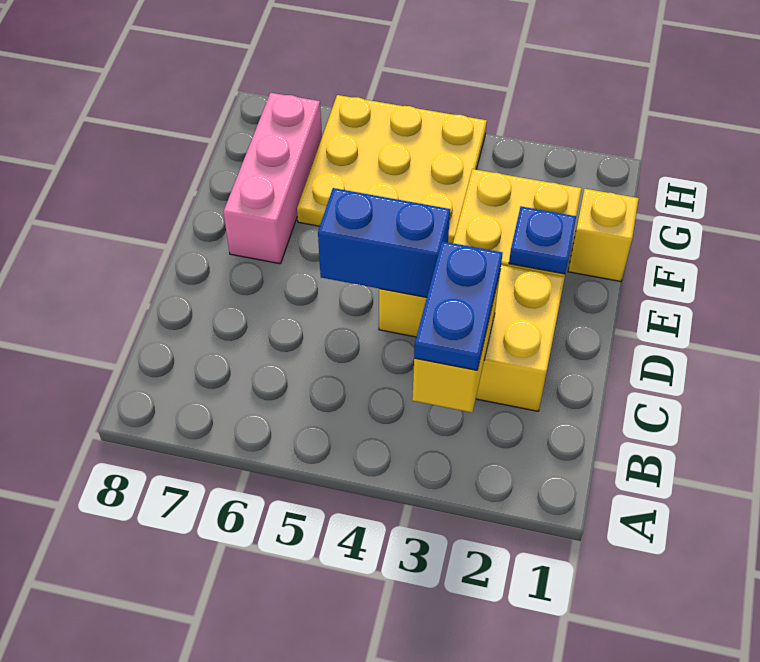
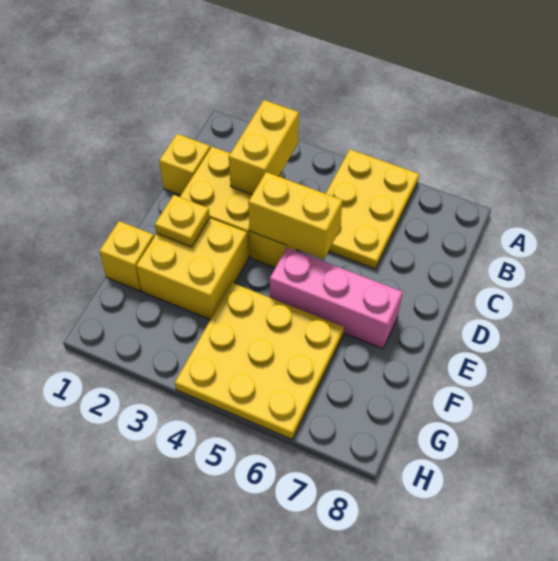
none -> yellow plate A5:C6 level 1
blue plate B3:C3 level 3 -> none
none -> yellow brick C1 level 1
blue brick D4:D5 level 2 -> yellow brick D4:D5 level 2
blue plate E2 level 2 -> yellow plate E2 level 2
pink brick E7:G7 level 1 -> pink brick E5:E7 level 1

